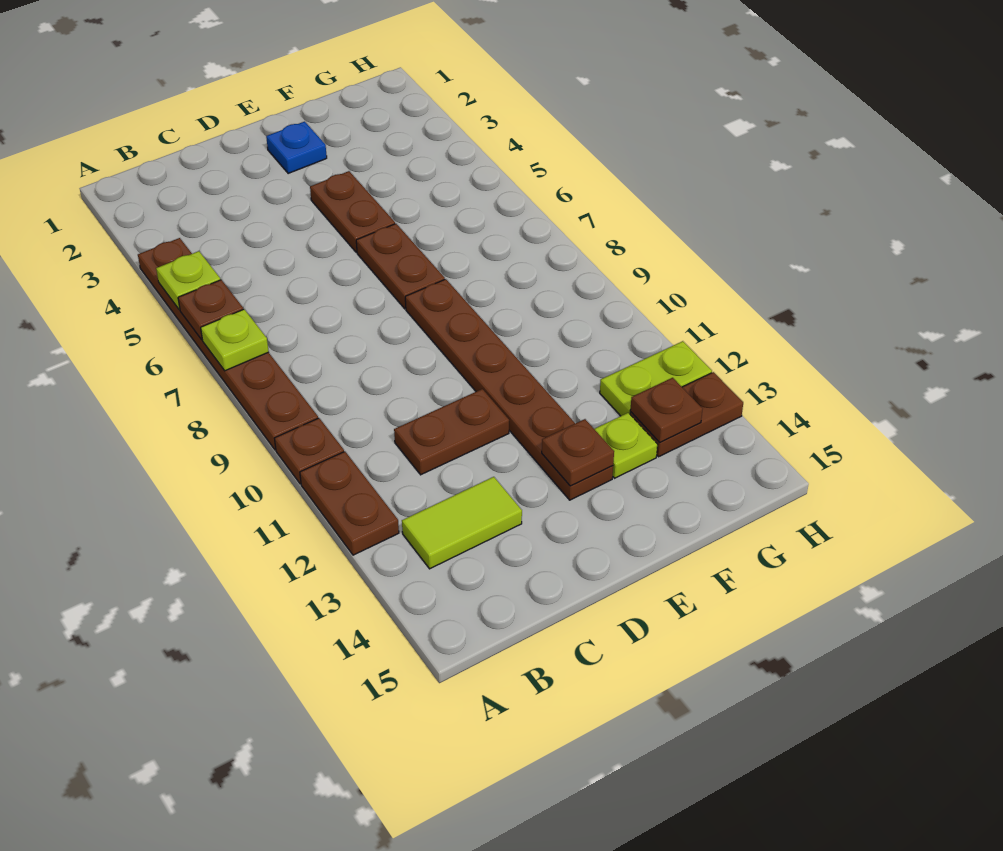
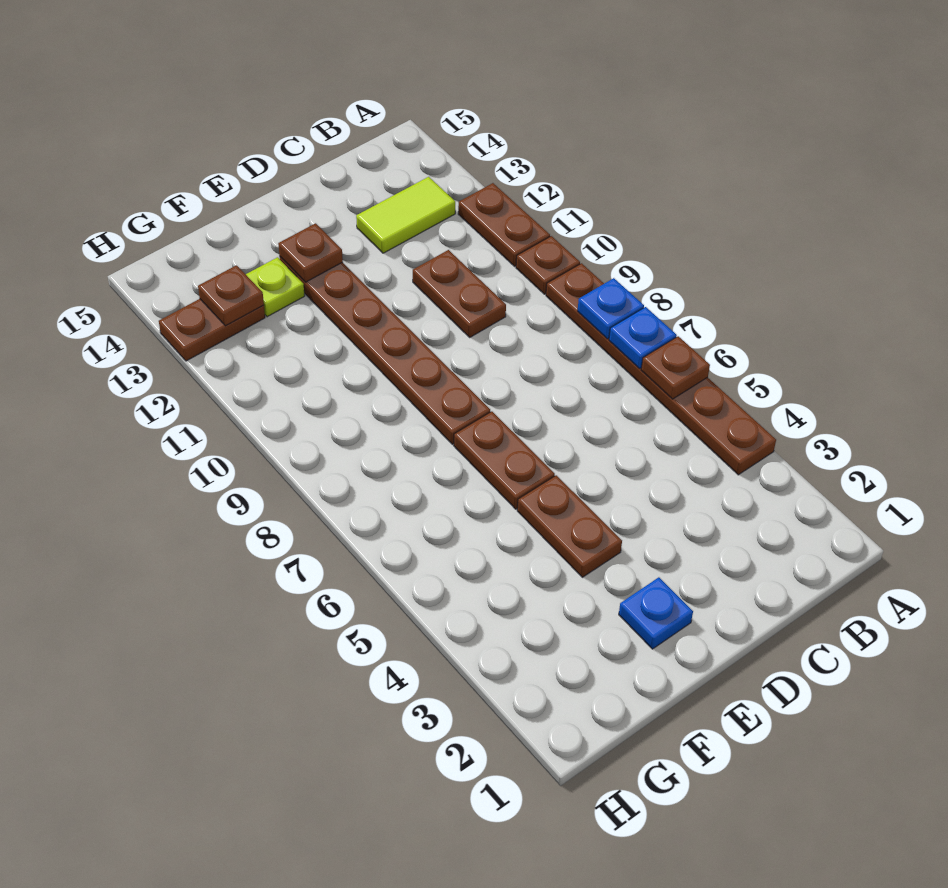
lime plate A5 level 2 -> none
lime plate A7 level 2 -> blue plate A7 level 2
none -> blue plate A8 level 2
brown plate C11:D11 level 1 -> brown plate C10:C11 level 1
lime plate G12:H12 level 1 -> none

